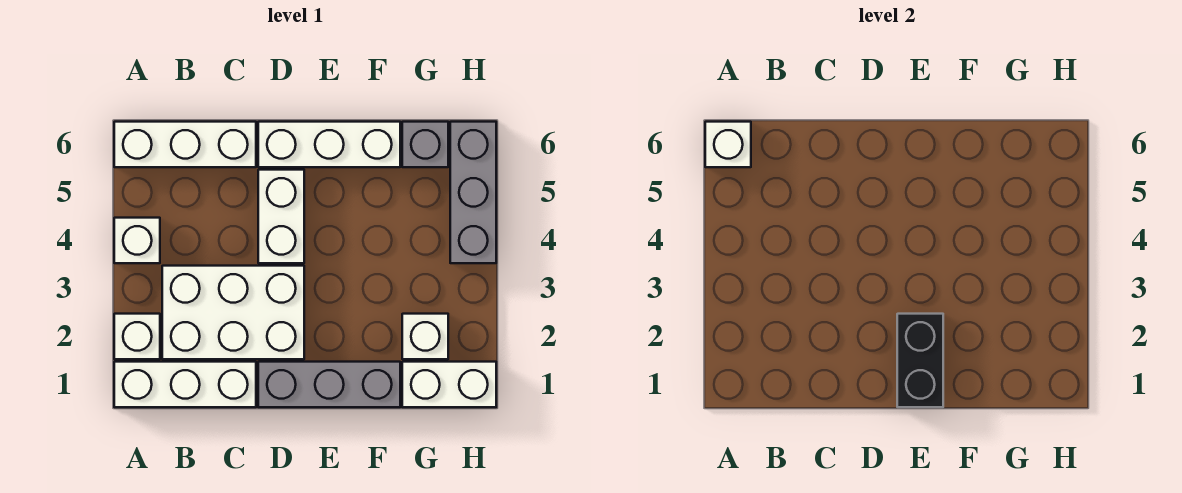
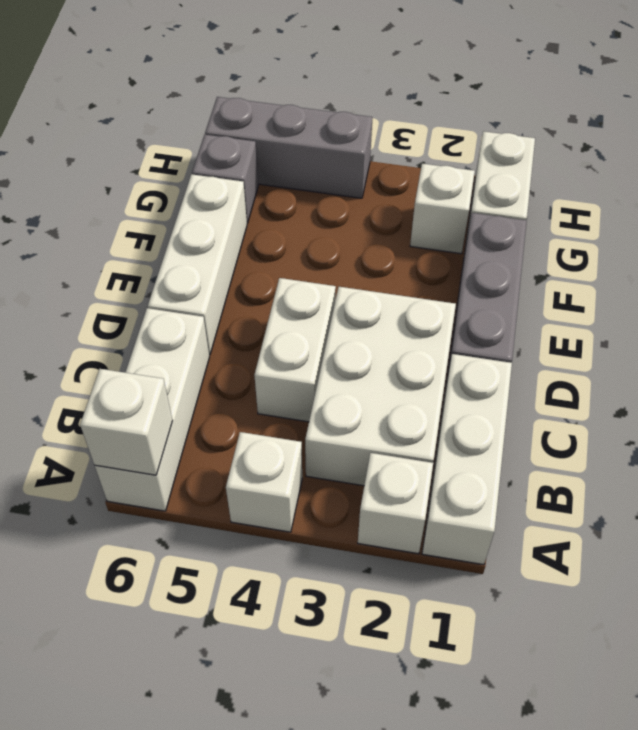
white brick D4:D5 level 1 -> white brick C4:D4 level 1
black brick E1:E2 level 2 -> none

